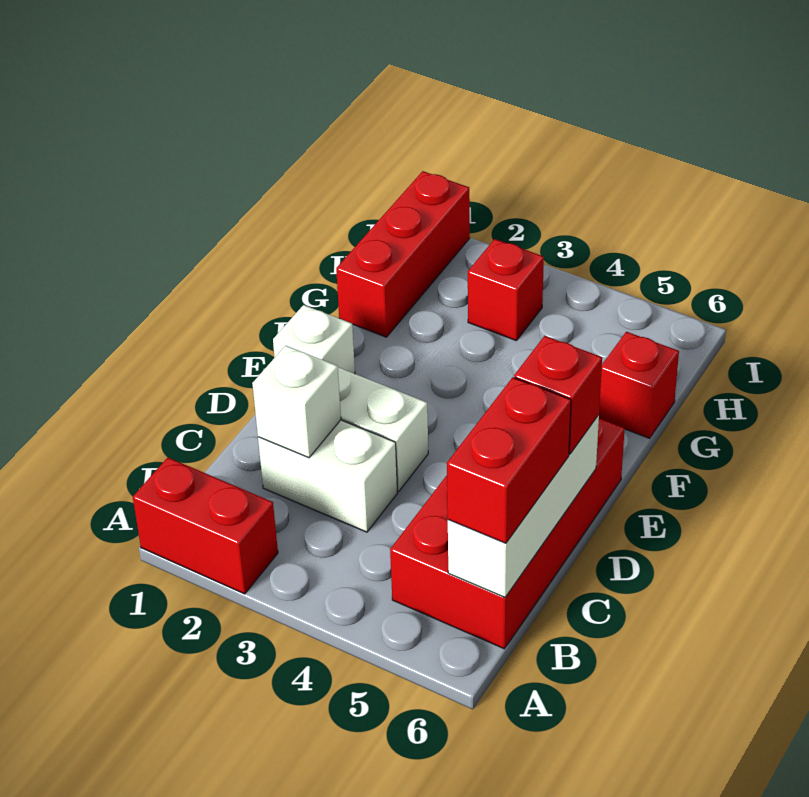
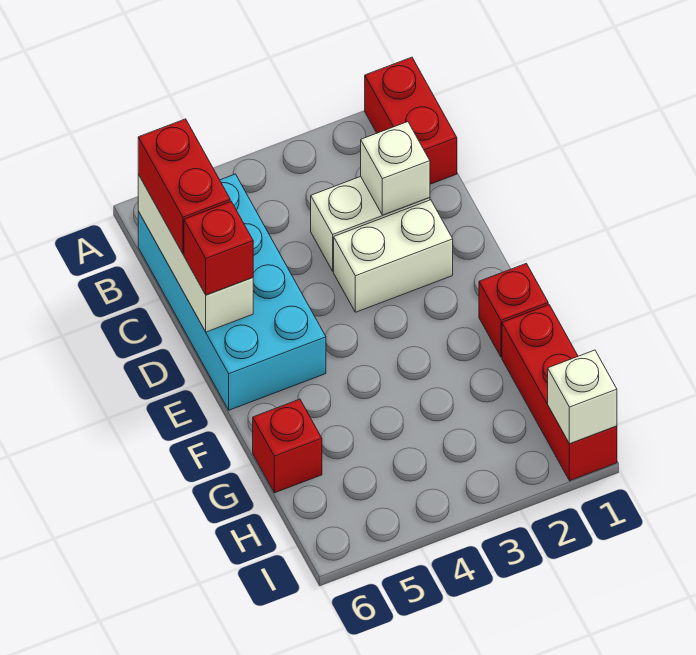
red brick A1:A2 level 1 -> red brick A1:B1 level 1
red brick B5:E6 level 1 -> cyan brick B5:E6 level 1
white brick E1 level 1 -> white brick I1 level 2
red brick H3 level 1 -> red brick F1 level 1

